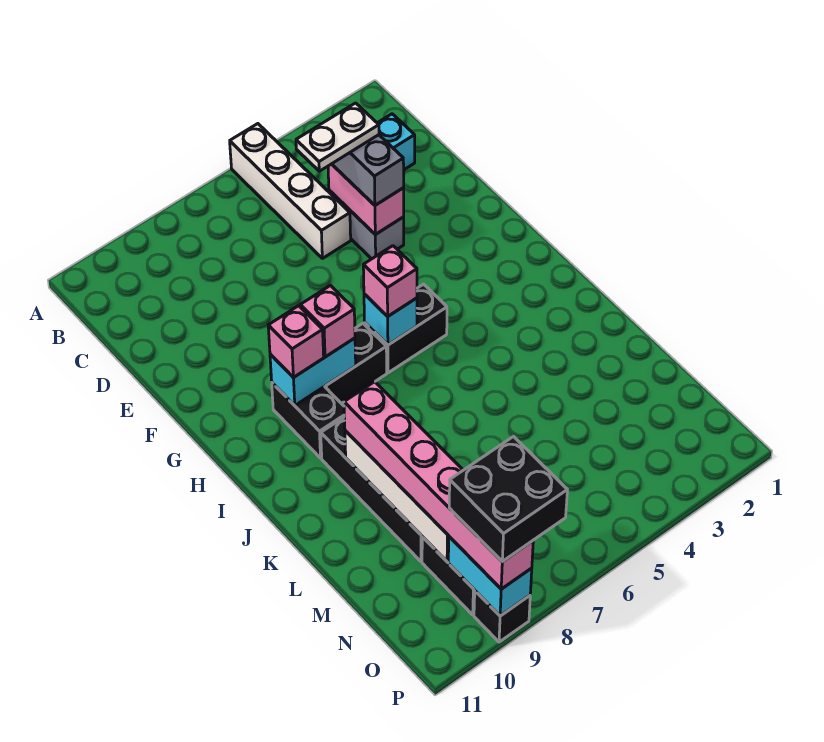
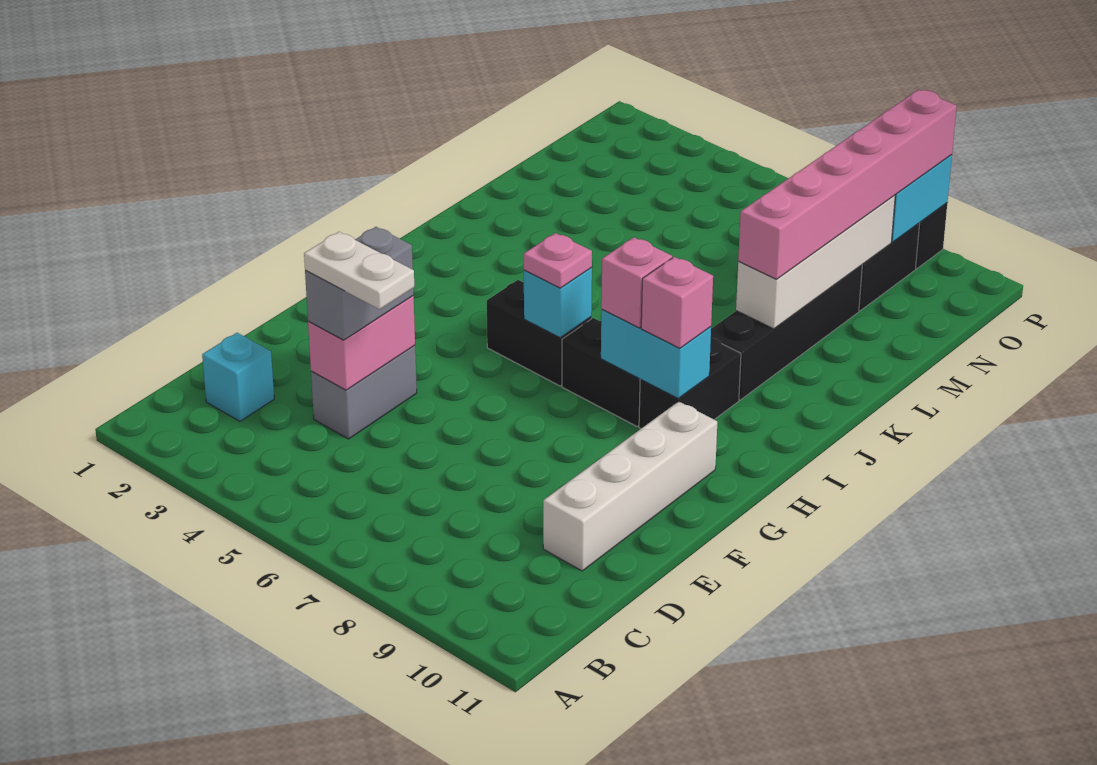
white brick A5:D5 level 1 -> white brick D10:G10 level 1
pink brick H6 level 3 -> pink plate H6 level 3
black brick O8:P9 level 4 -> none

